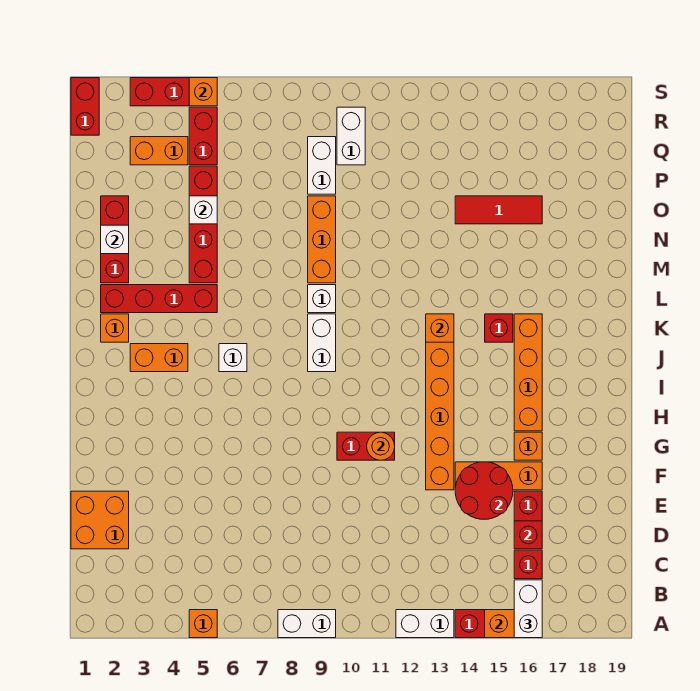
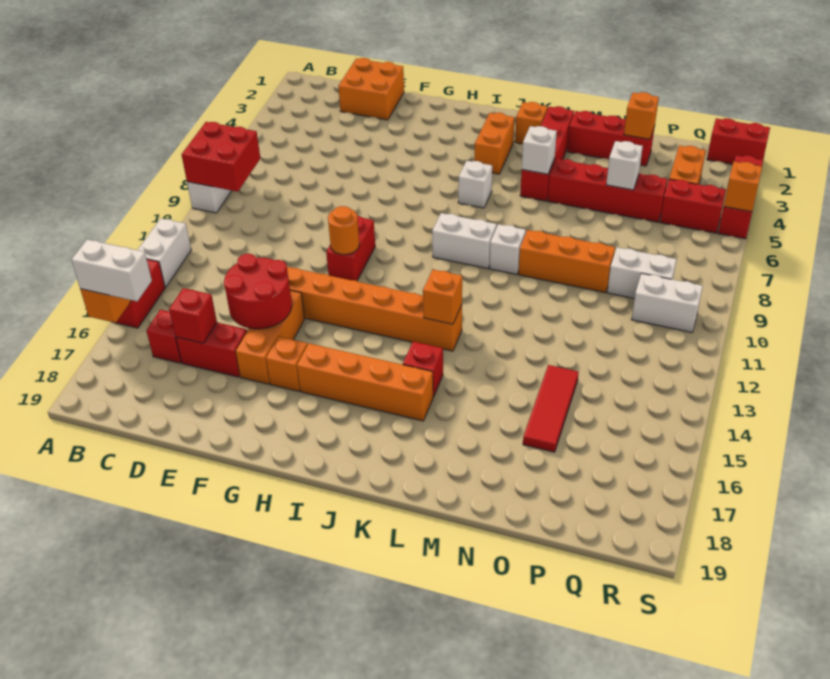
orange brick A5 level 1 -> orange brick O2 level 2
none -> red brick A8:B9 level 2
white brick N2 level 2 -> white brick L5 level 2

